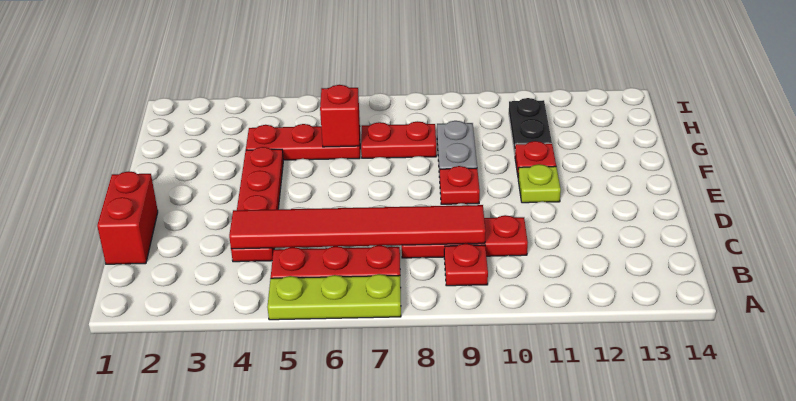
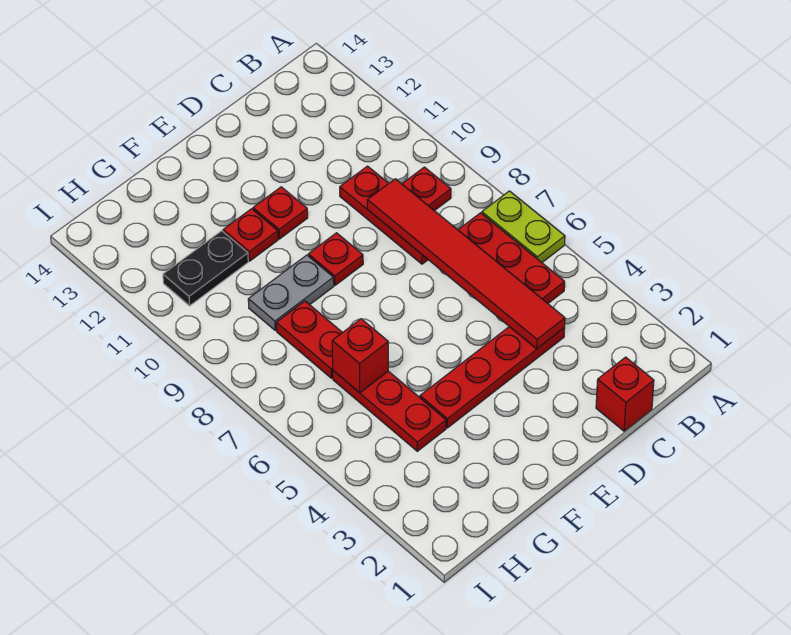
lime plate A5:A7 level 1 -> lime plate A6:A7 level 1
red brick C1:D1 level 1 -> red brick C1 level 1
lime plate E11 level 1 -> red plate E11 level 1

